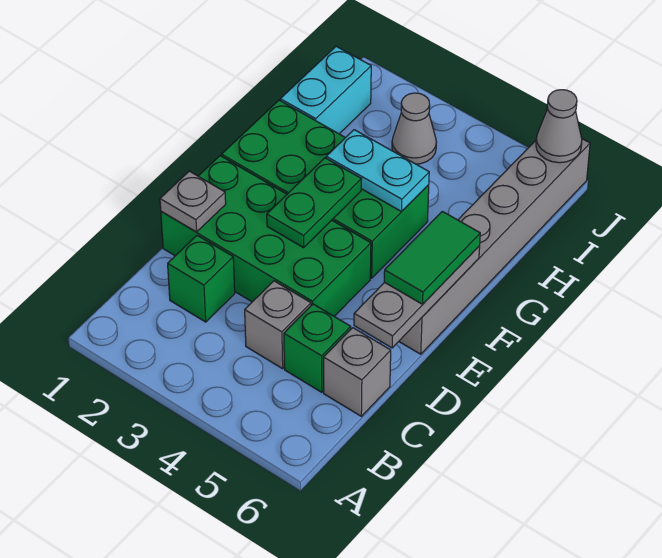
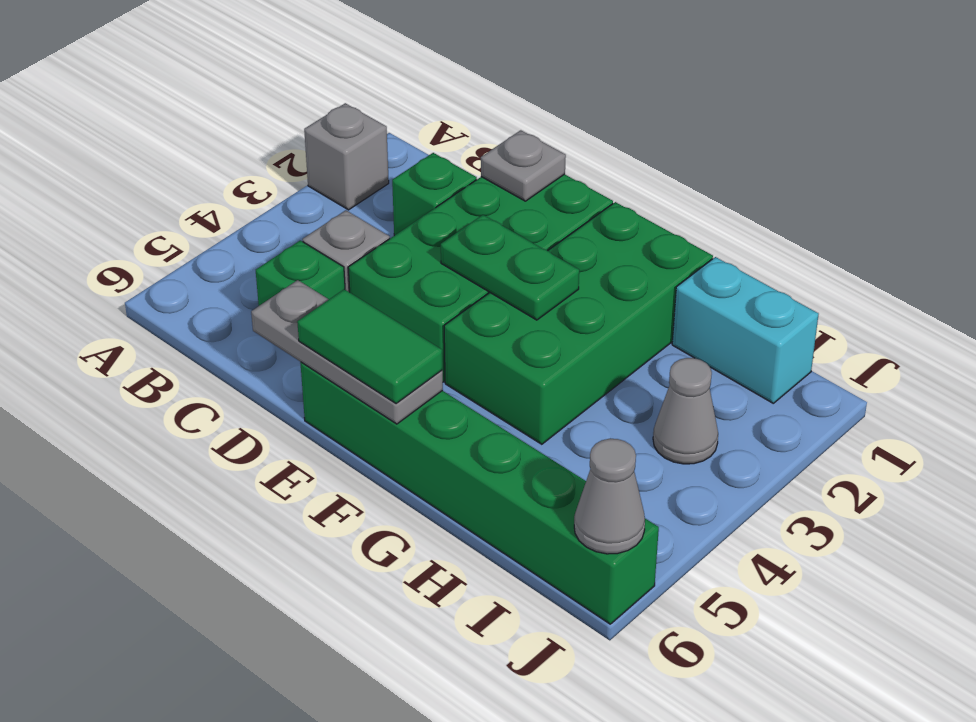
grey brick C6 level 1 -> grey brick A2 level 1
grey brick E6:J6 level 1 -> green brick E6:J6 level 1
cyan plate G3:G4 level 2 -> none

